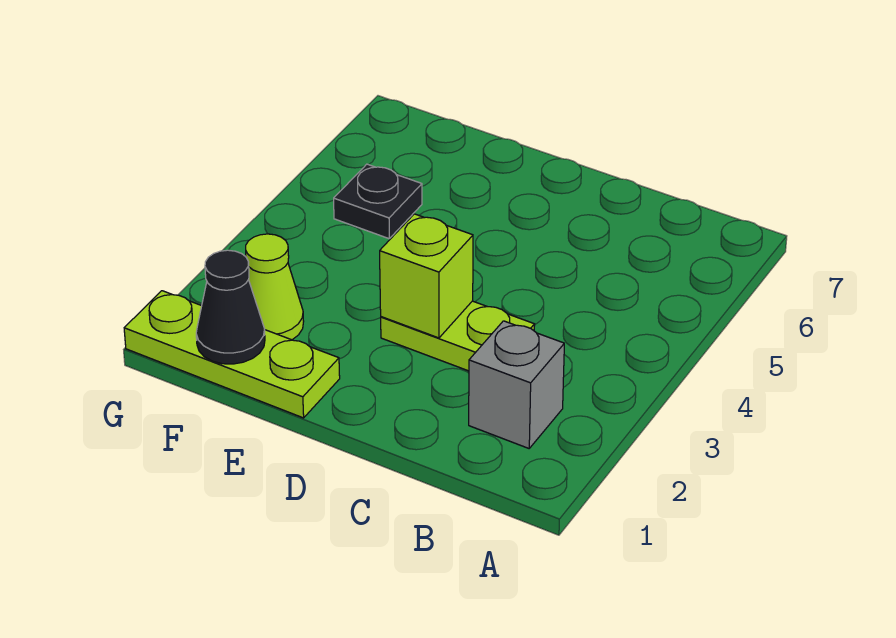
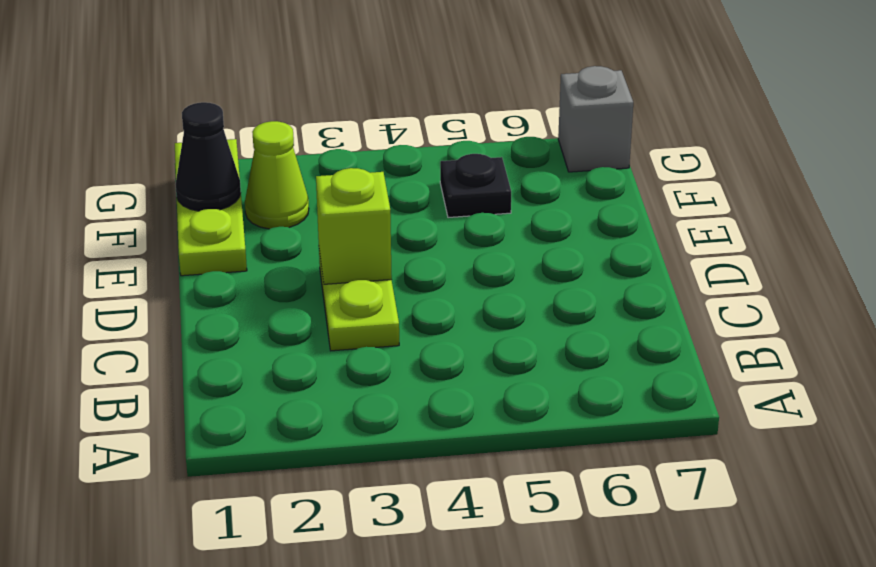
grey brick B2 level 1 -> grey brick G7 level 1

